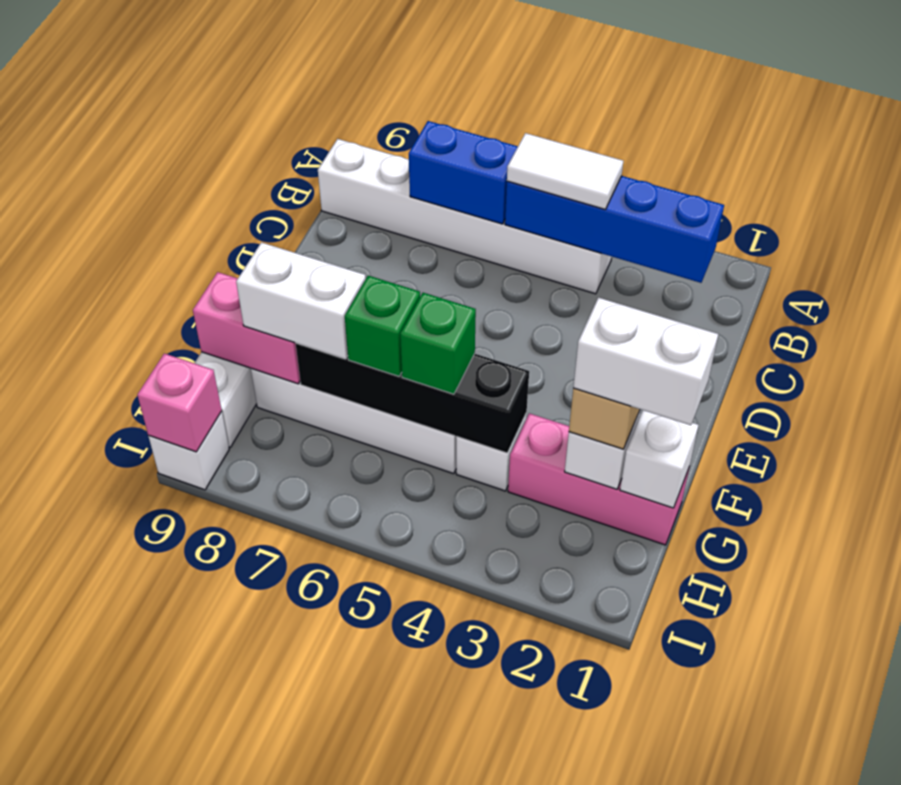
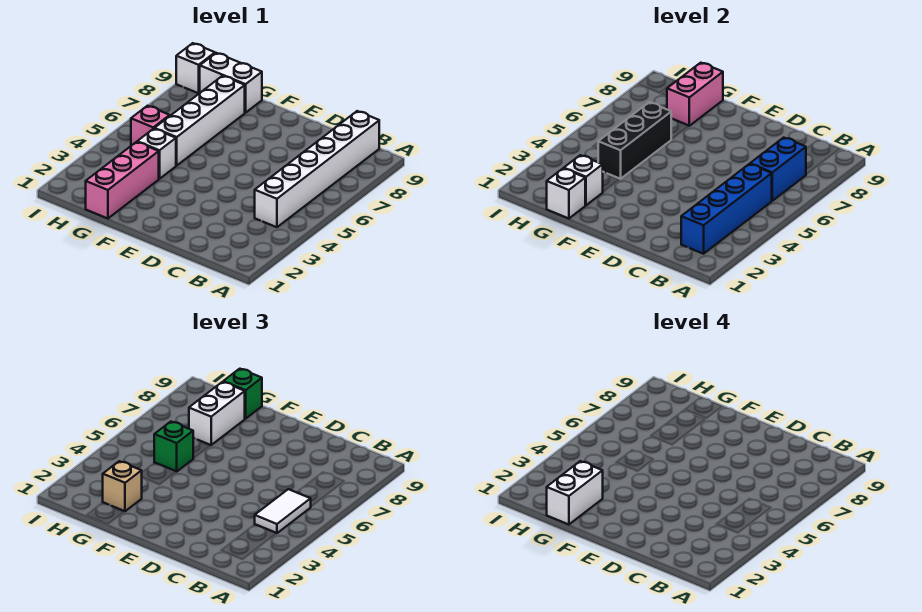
black brick G4:G7 level 2 -> black brick G4:G6 level 2
green brick G6 level 3 -> green brick G9 level 3
pink brick I9 level 2 -> pink brick H5 level 1

